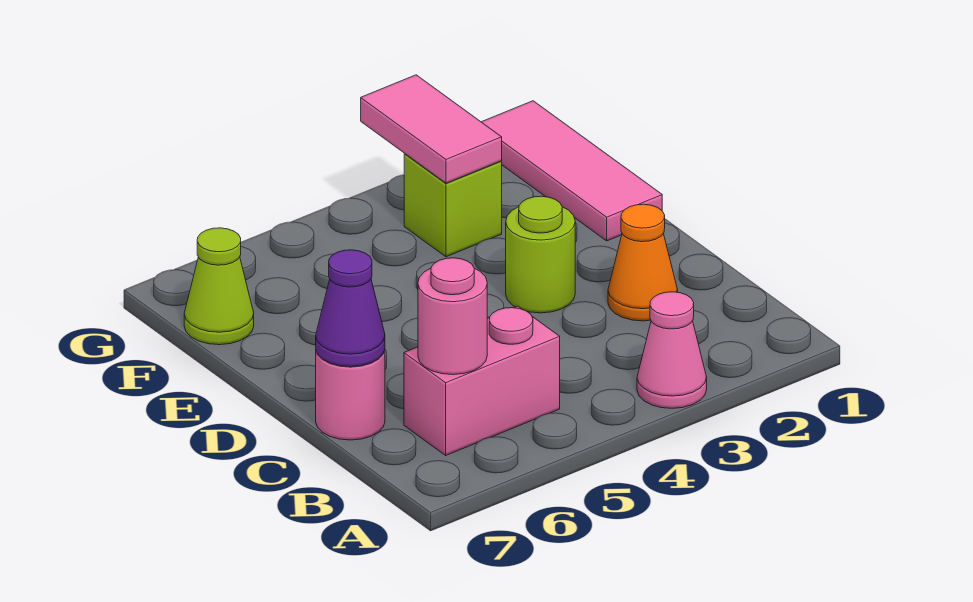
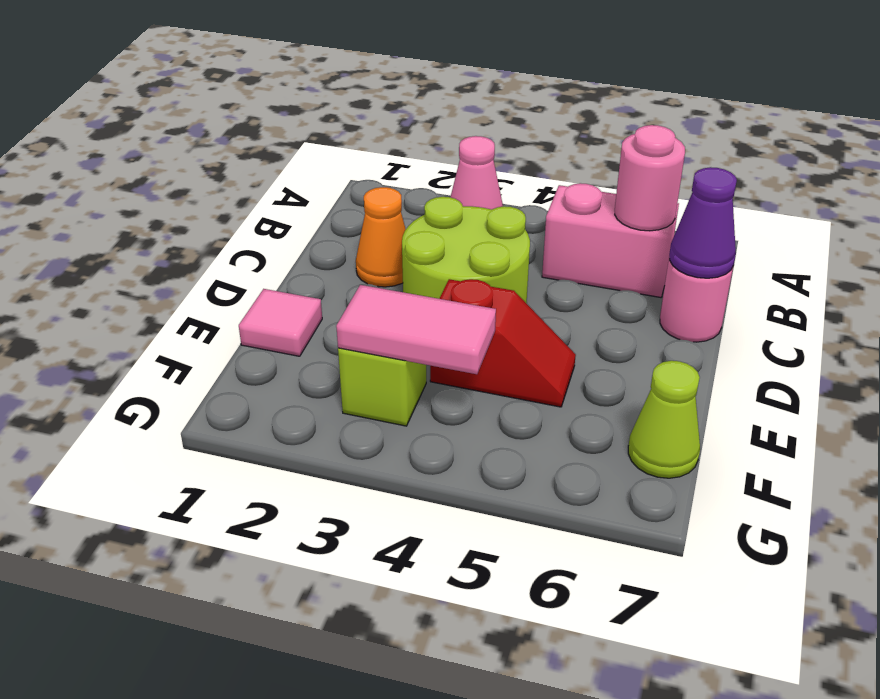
lime round brick D3 level 1 -> lime round brick C3:D4 level 1
pink tile E1:G1 level 1 -> pink tile E1 level 1
none -> red slope E4:E5 level 1 top 4
pink tile F3:G3 level 2 -> pink tile F3:F4 level 2

